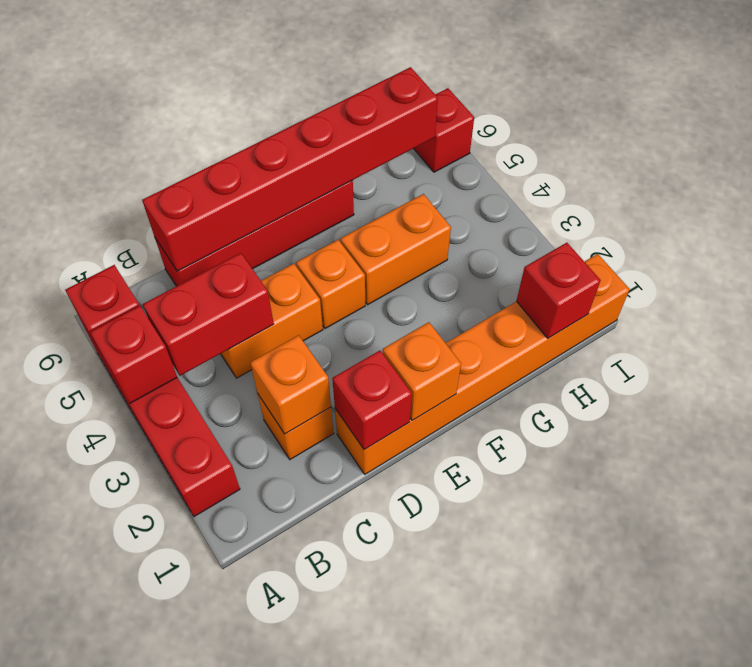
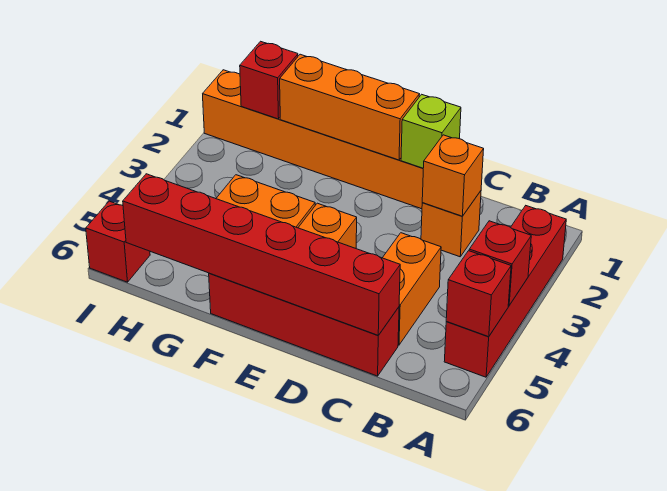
red brick B4:C4 level 2 -> none
orange brick C4:D4 level 1 -> orange brick C4:C5 level 1
red brick D1 level 2 -> lime brick D1 level 2
orange brick E1 level 2 -> orange brick E1:G1 level 2

